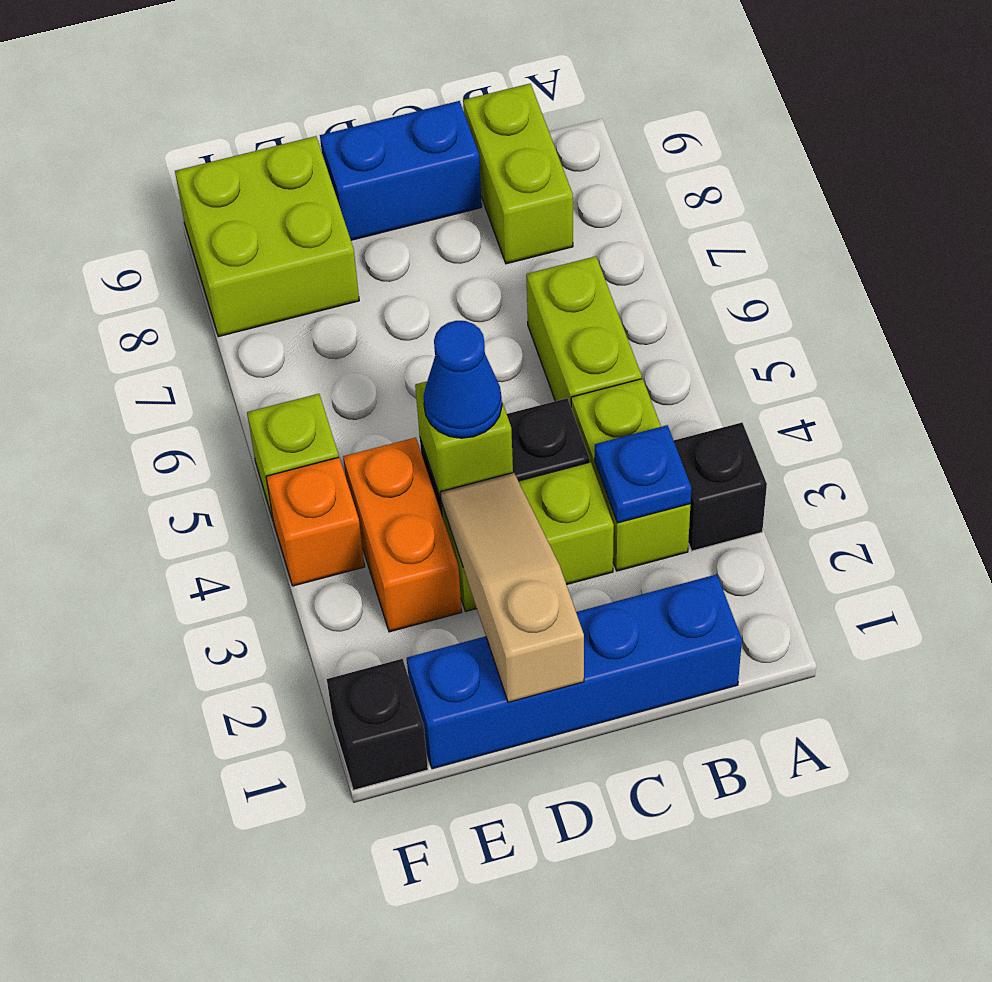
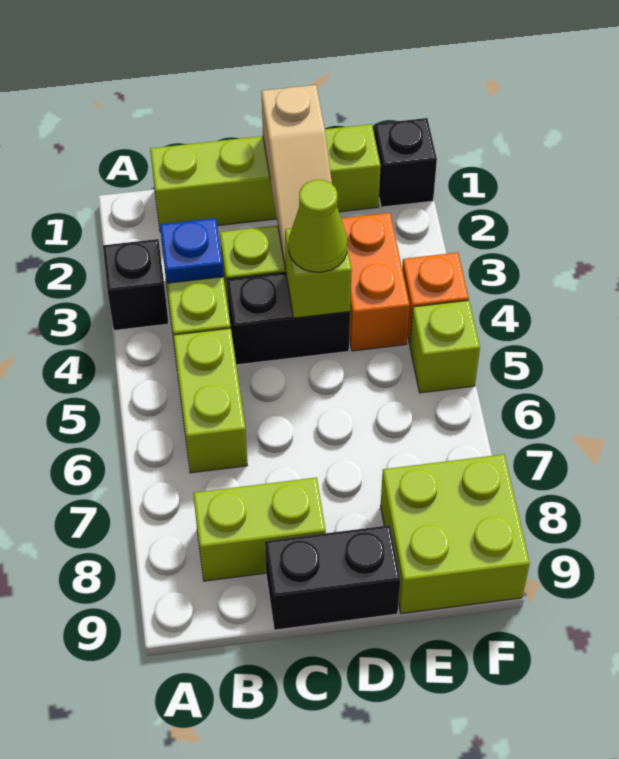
blue brick B1:E1 level 1 -> lime brick B1:E1 level 1
lime brick B8:B9 level 1 -> lime brick B8:C8 level 1
blue brick C9:D9 level 1 -> black brick C9:D9 level 1
blue cone D4 level 3 -> lime cone D4 level 3

